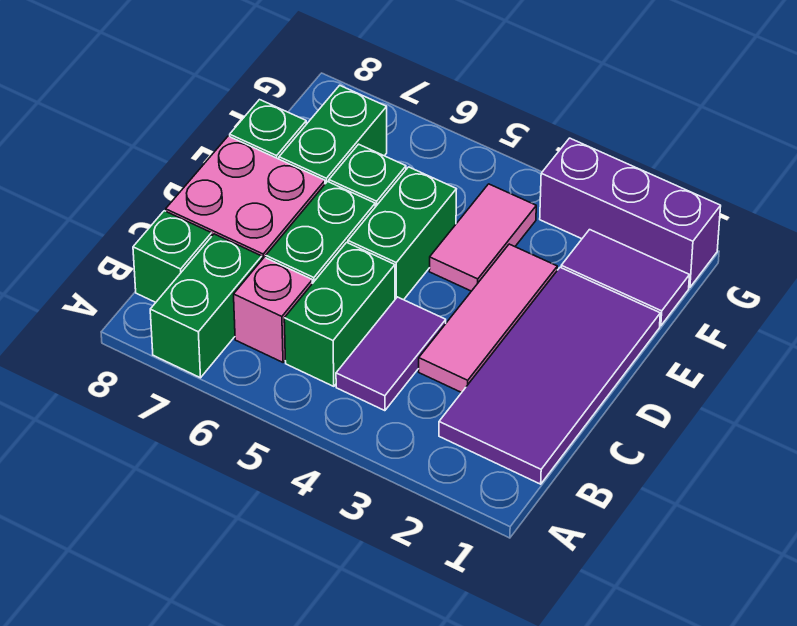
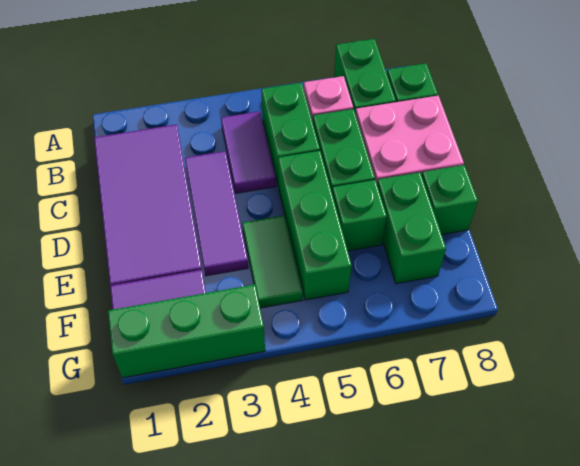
pink tile C3:E3 level 1 -> purple tile C3:E3 level 1
green brick D5:E5 level 1 -> green brick D5:F5 level 1
pink tile E4:F4 level 1 -> green tile E4:F4 level 1
purple brick G1:G3 level 1 -> green brick G1:G3 level 1

